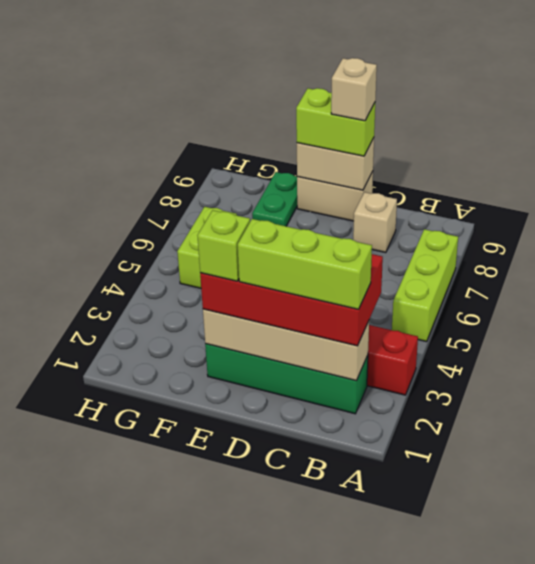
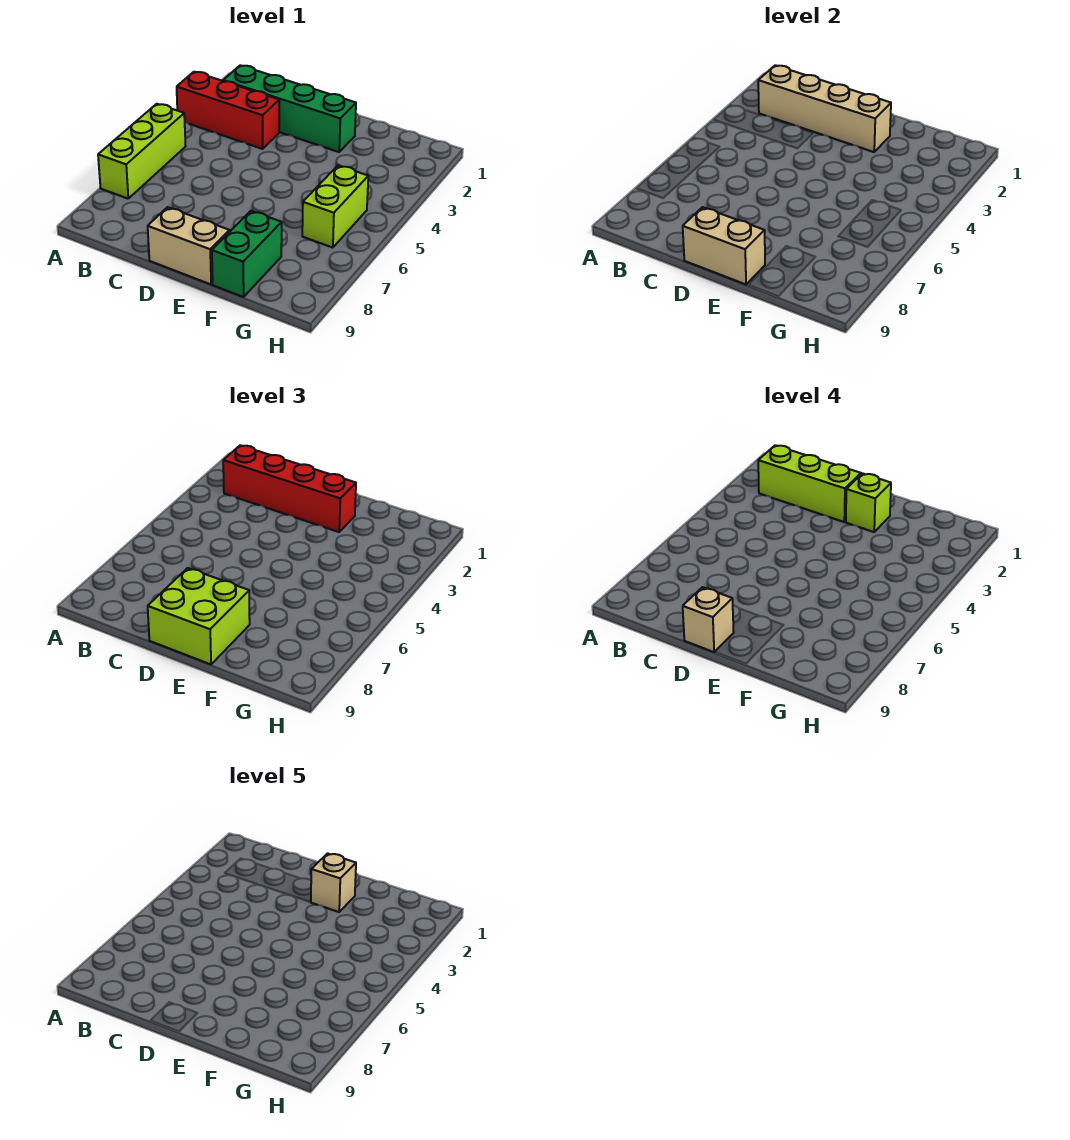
red brick B2:E3 level 3 -> red brick B2:E2 level 3
tan brick C8 level 1 -> tan brick E2 level 5
lime brick D9:E9 level 3 -> lime brick D8:E9 level 3
green plate F8:F9 level 1 -> green brick F8:F9 level 1

